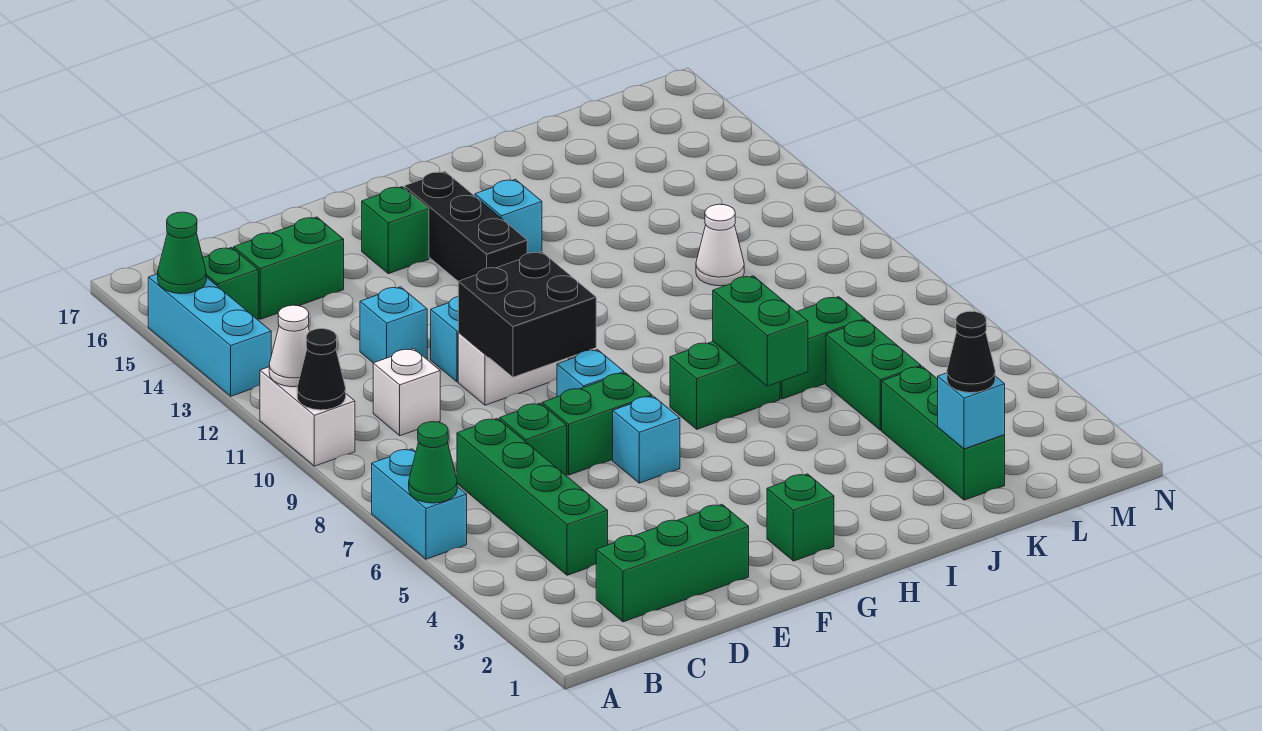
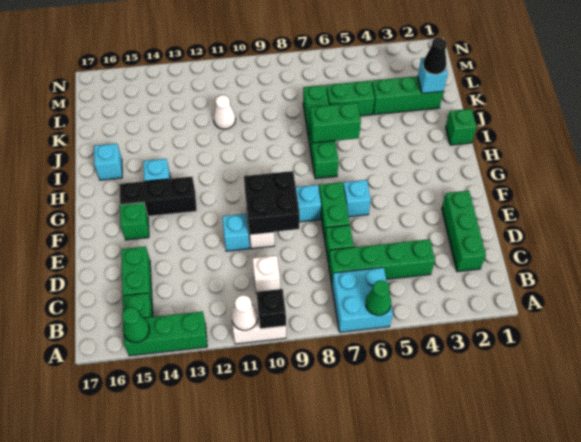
cyan brick A6:A7 level 1 -> cyan brick A6:B7 level 1
black cone A10 level 2 -> black brick A10 level 2
cyan brick A13:A15 level 1 -> green brick A13:A15 level 1
cyan brick D12 level 1 -> cyan brick I16 level 1
green brick G2 level 1 -> green brick I1 level 1

